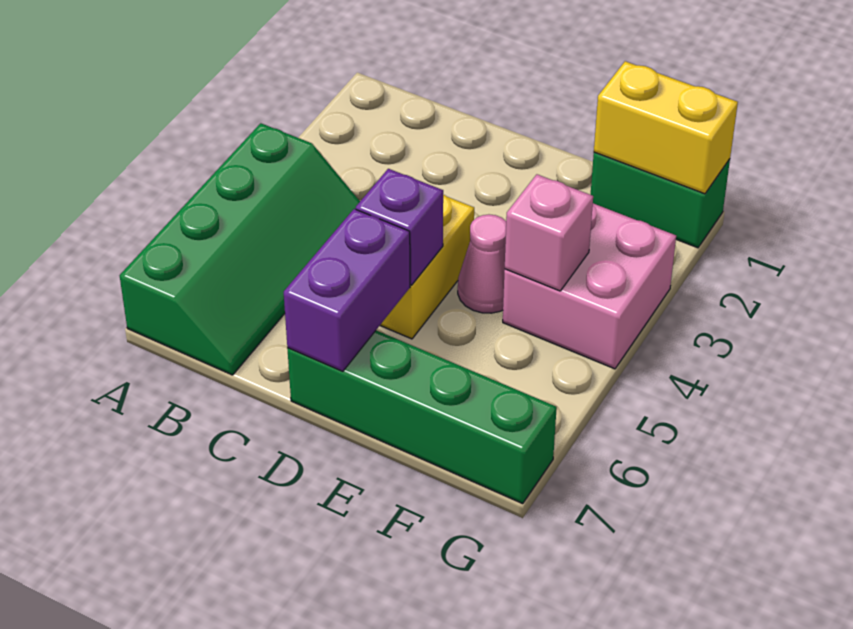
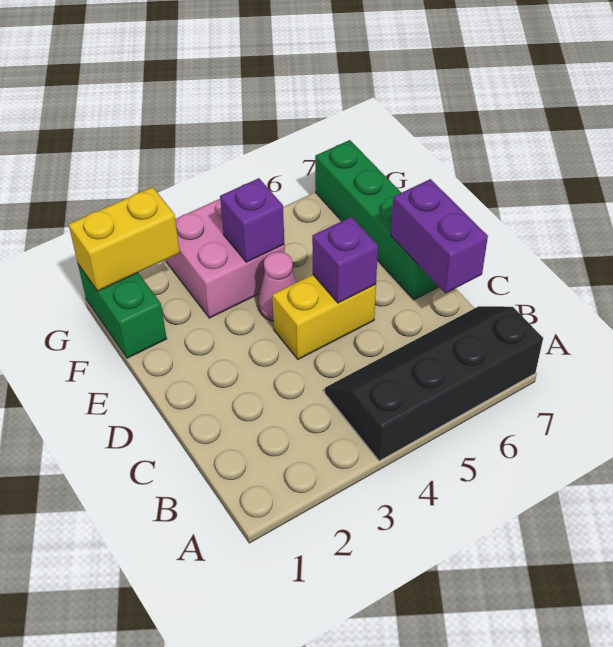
green slope A4:B7 level 1 top A -> black slope A4:B7 level 1 top A
purple brick D6:D7 level 2 -> purple brick C7:D7 level 2
yellow brick F1:G1 level 2 -> yellow brick G1:G2 level 2
pink brick F4 level 2 -> purple brick F4 level 2

